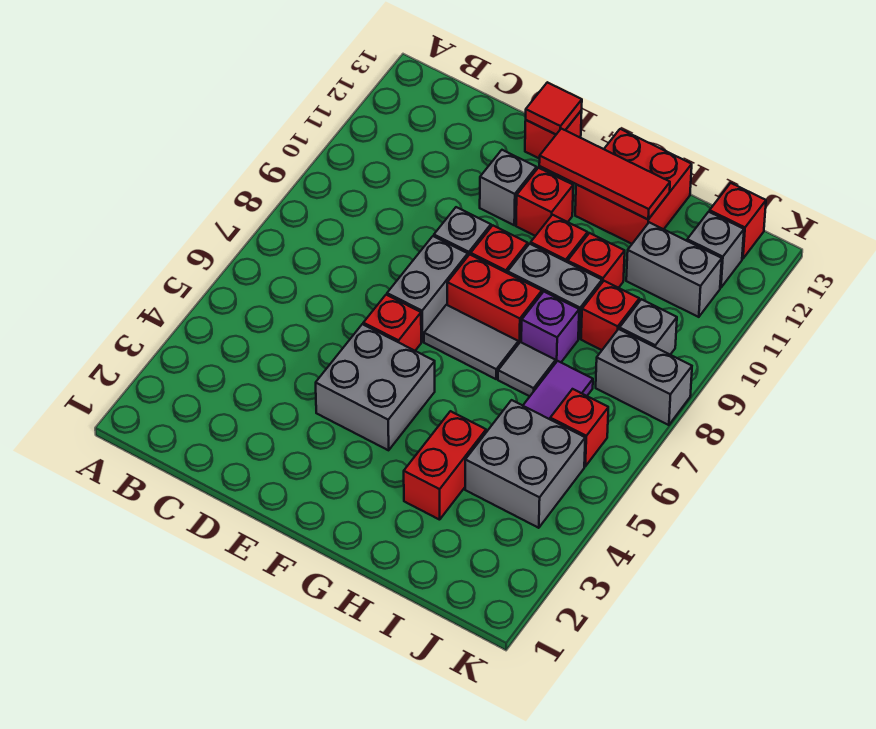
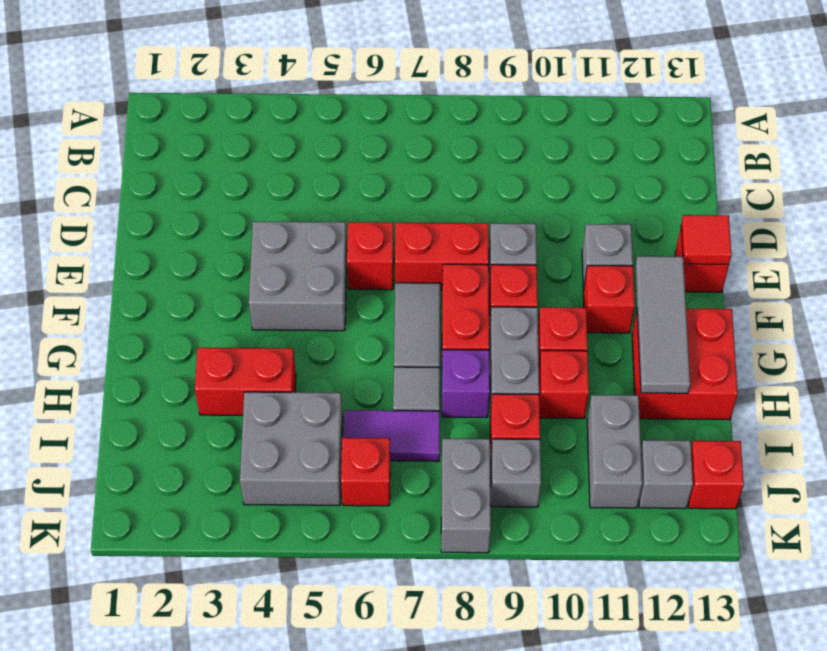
grey brick E7:E8 level 1 -> red brick E7:E8 level 1
red tile F12:H12 level 2 -> grey tile F12:H12 level 2

